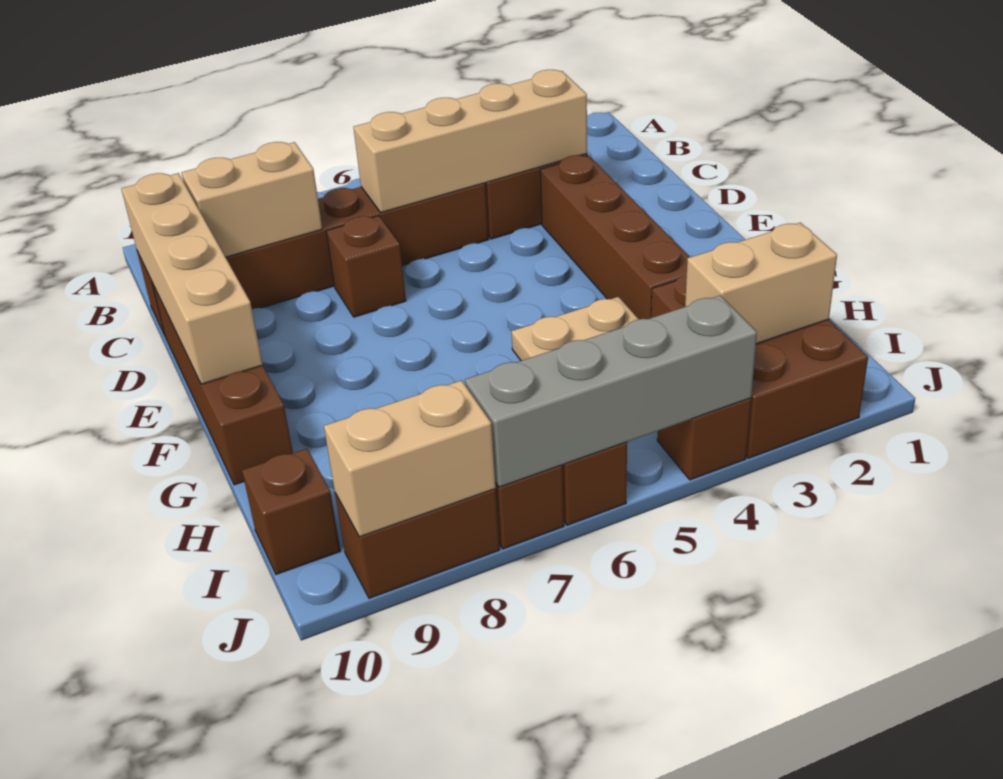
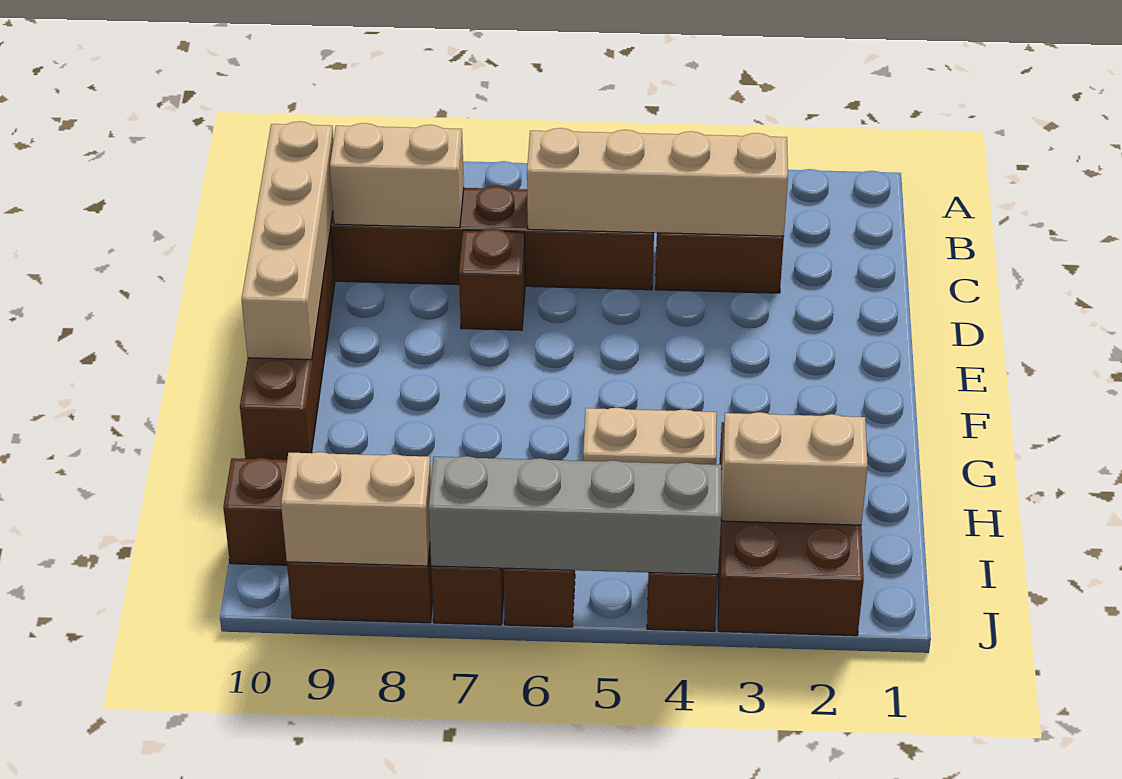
brown brick D3:G3 level 1 -> none

